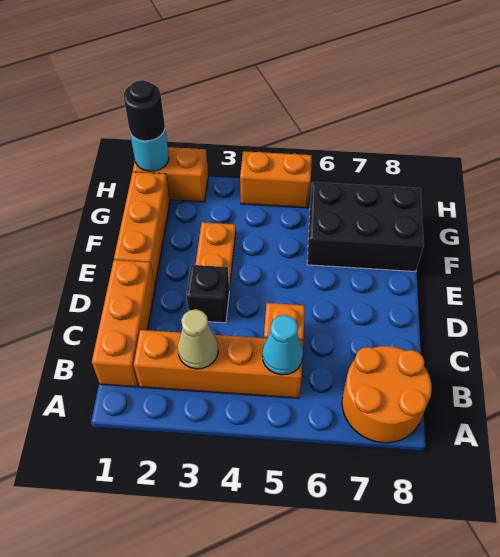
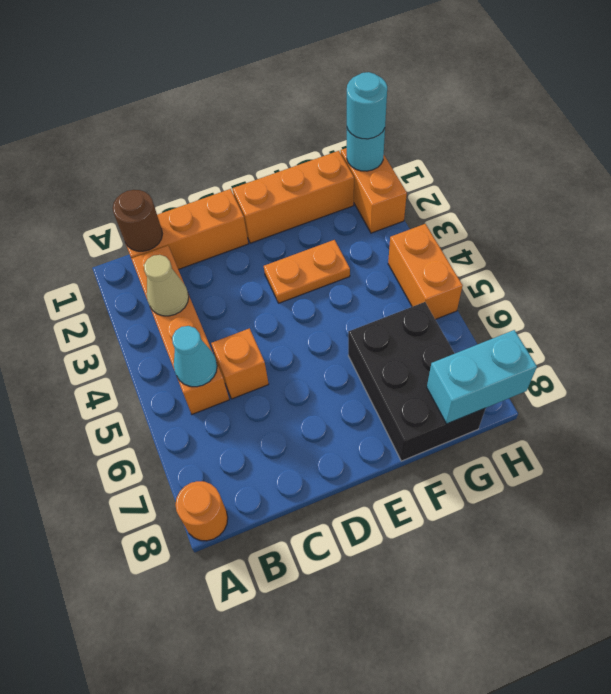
orange round brick A7:B8 level 1 -> orange round brick A8 level 1
none -> brown round brick B1 level 2
black brick D3 level 1 -> none
none -> cyan brick G8:H8 level 2
black round brick H1 level 3 -> cyan round brick H1 level 3

